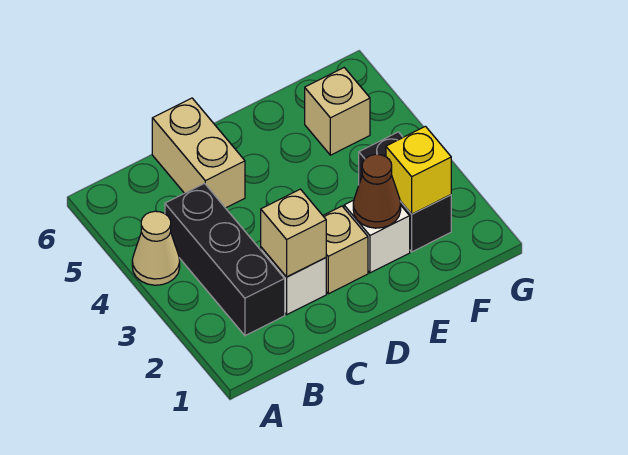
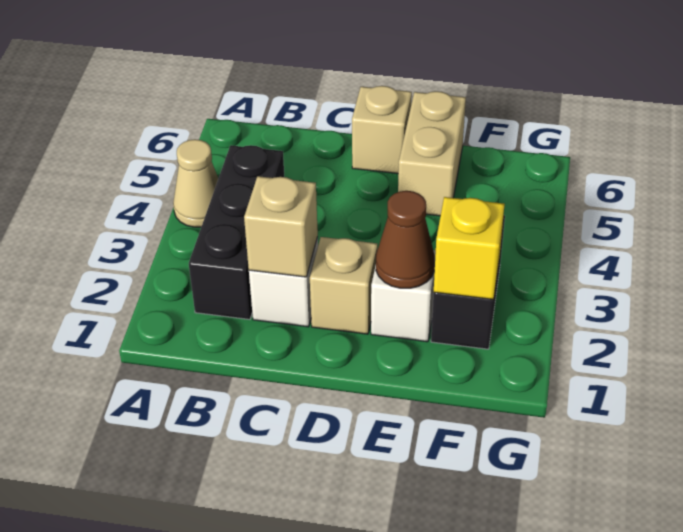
tan brick C5:C6 level 1 -> tan brick E5:E6 level 1
tan brick F5 level 1 -> tan brick D6 level 1

